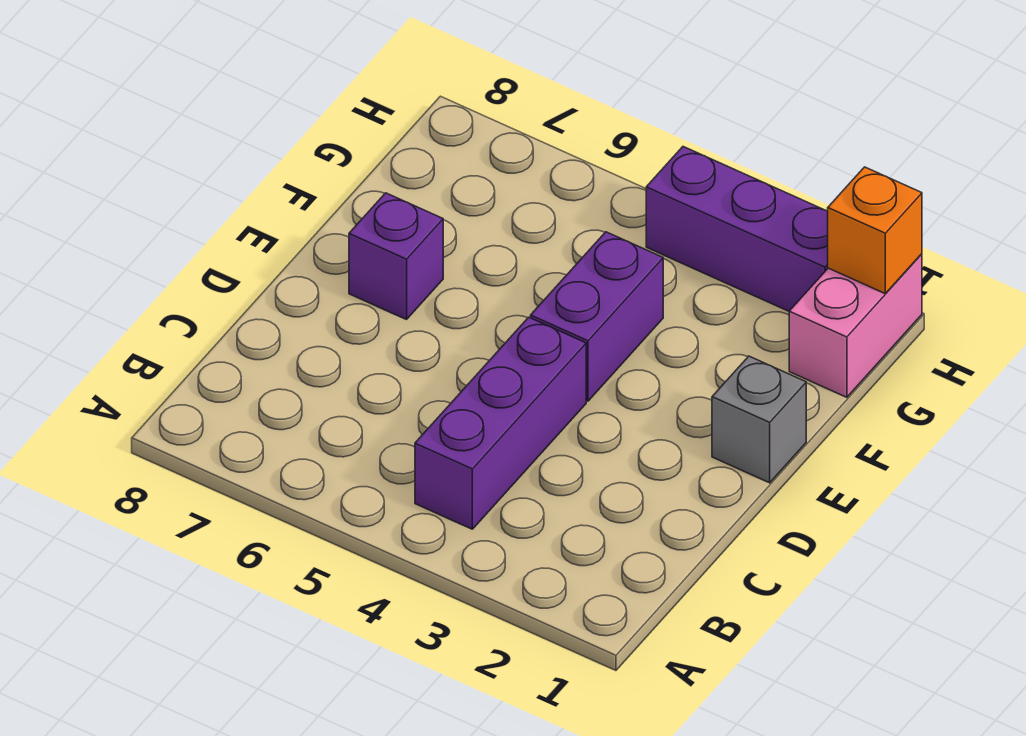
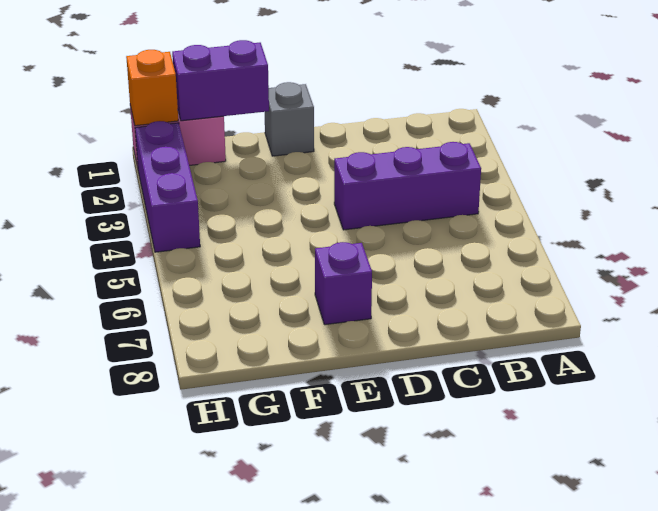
purple brick E4:F4 level 1 -> purple brick F1:G1 level 2

